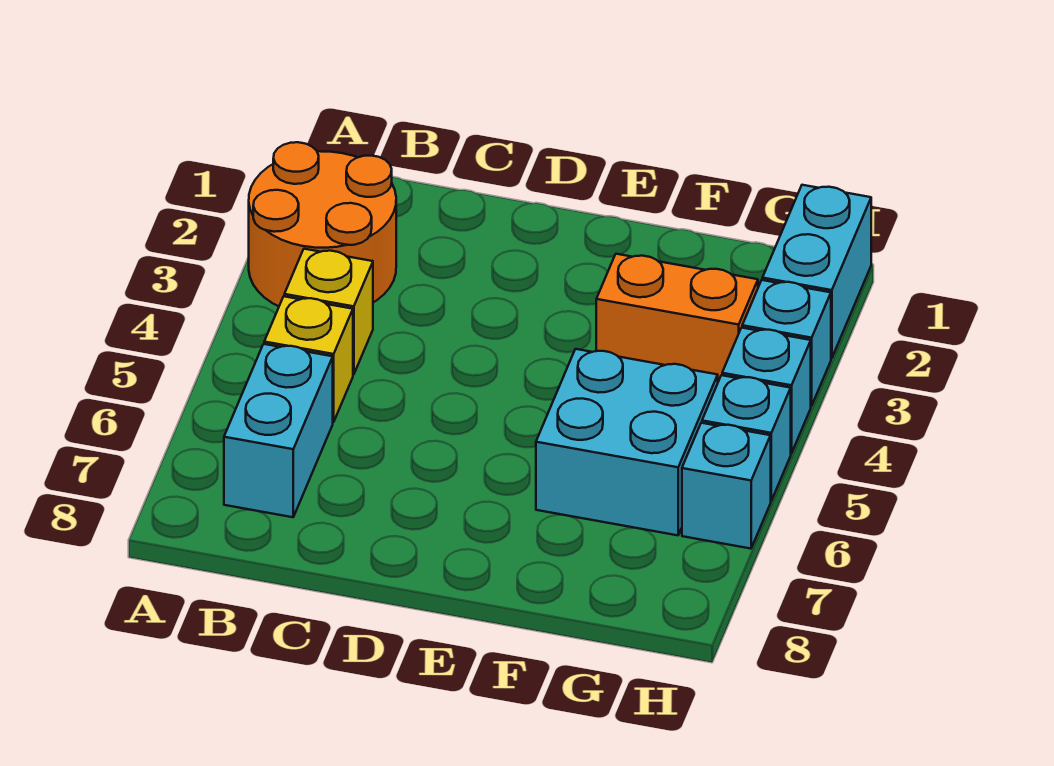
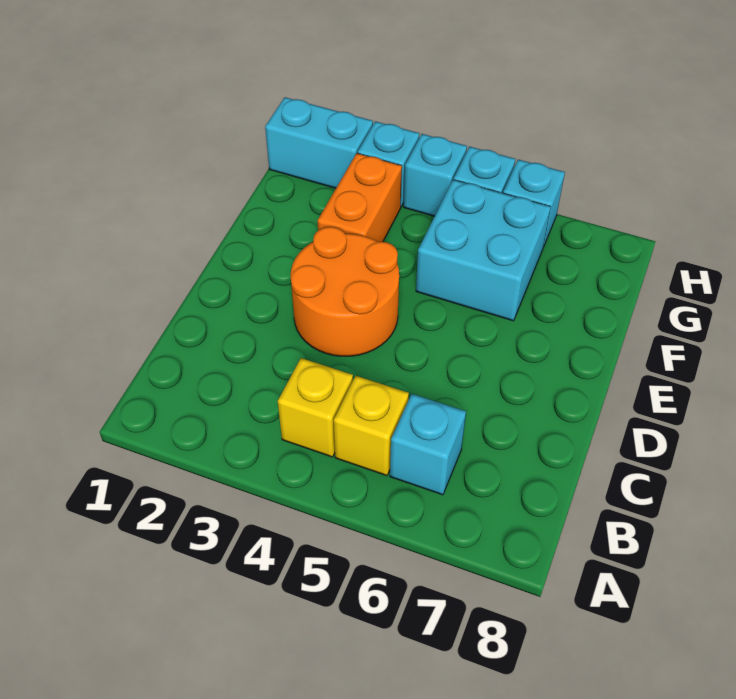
orange round brick A2:B3 level 1 -> orange round brick D3:E4 level 1
cyan brick B6:B7 level 1 -> cyan brick B6 level 1

